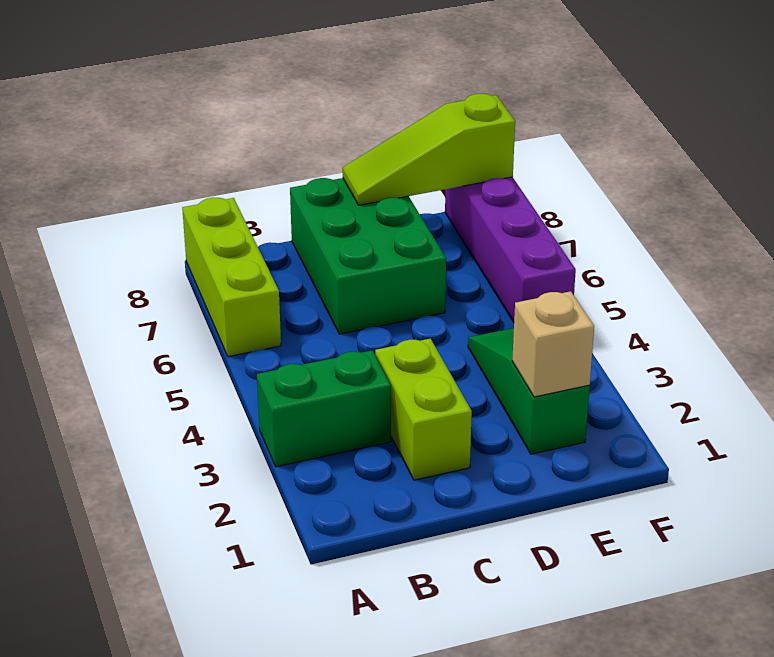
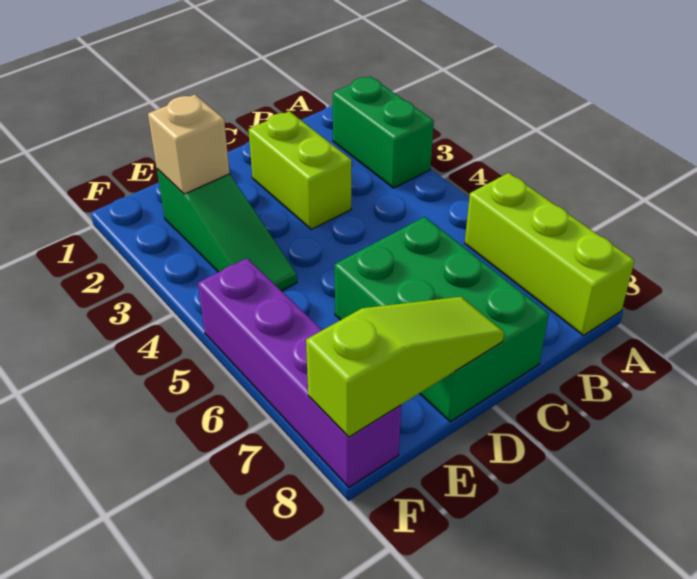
green brick A3:B3 level 1 -> green brick A2:A3 level 1

